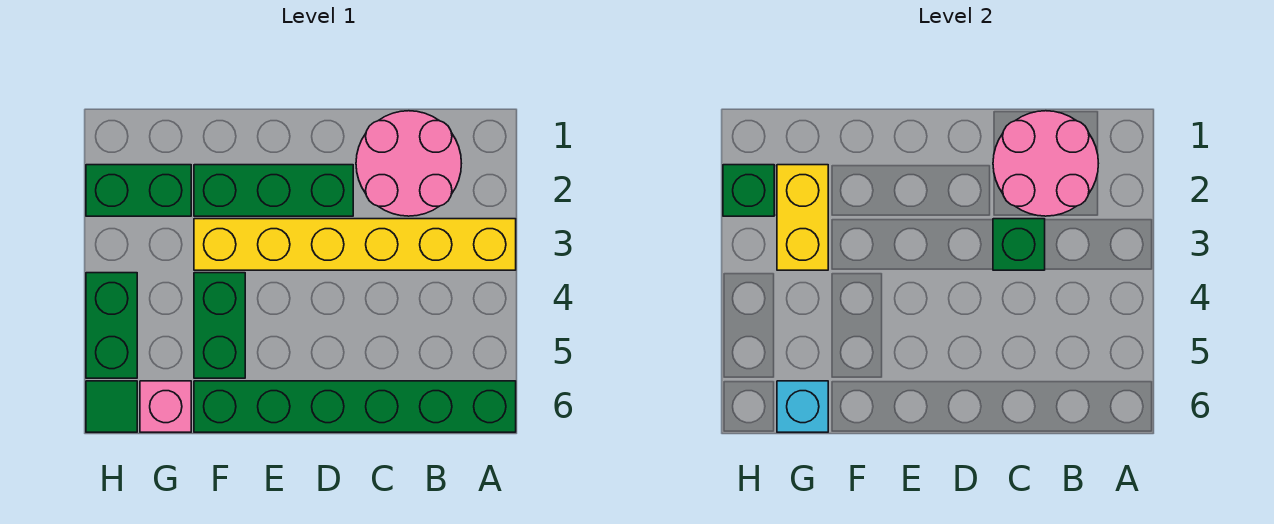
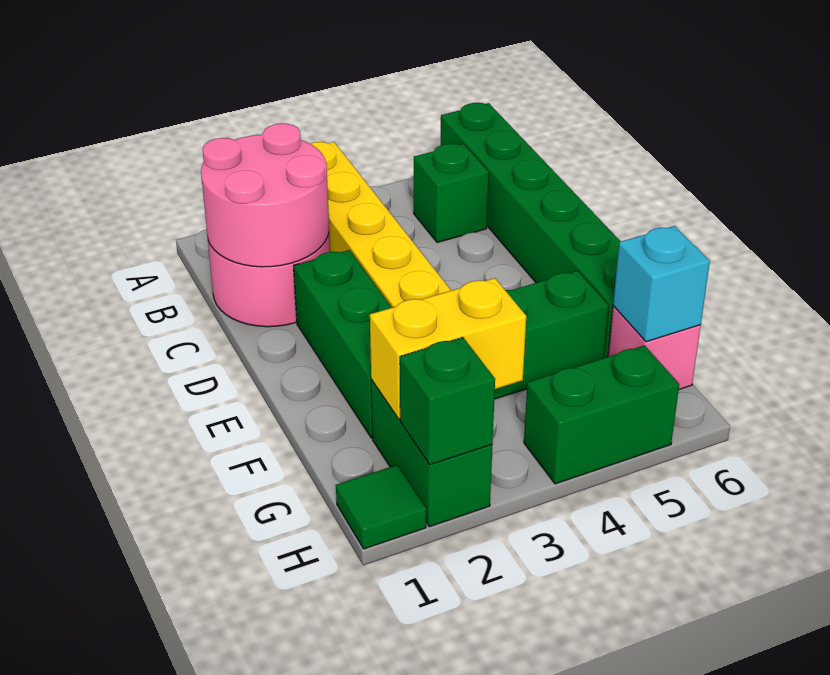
green brick C3 level 2 -> green brick B5 level 1
green tile H6 level 1 -> green tile H1 level 1

